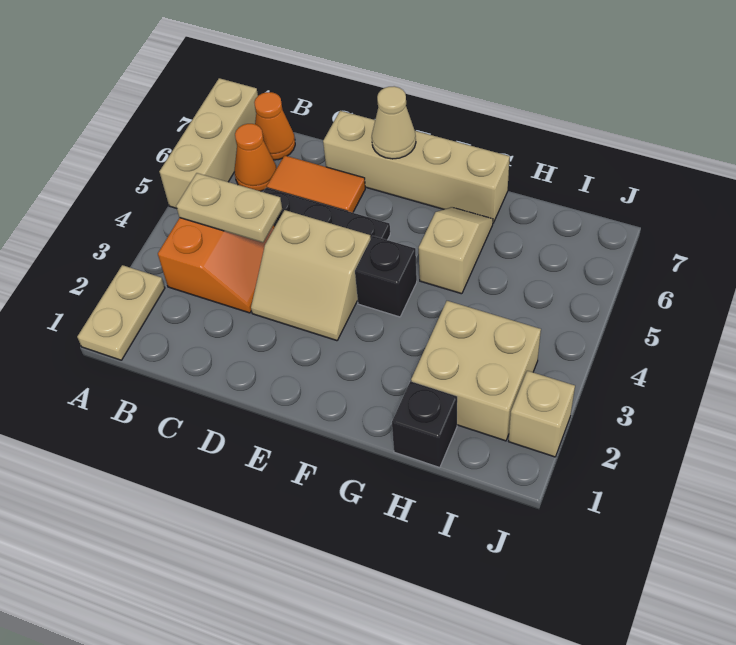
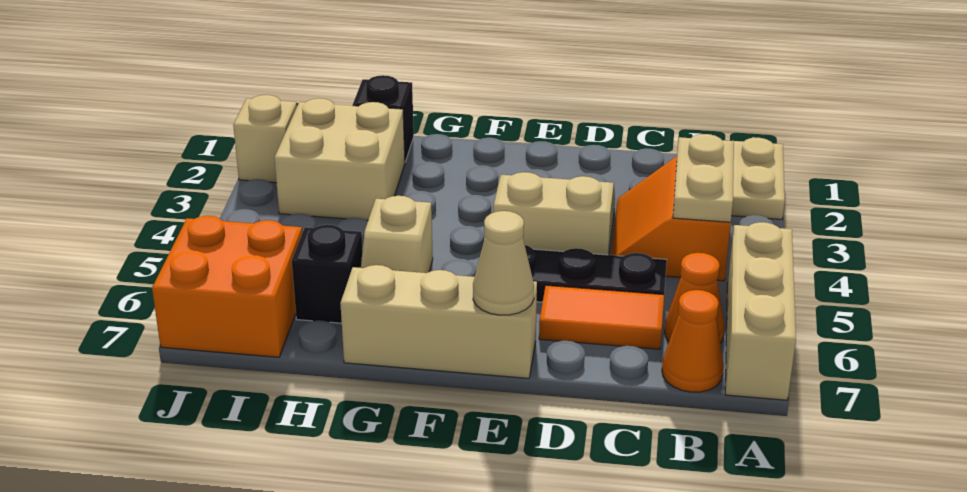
tan plate B4:C4 level 2 -> tan plate B3:B4 level 2
tan brick D7:G7 level 1 -> tan brick E7:G7 level 1
black brick F4 level 1 -> black brick H6 level 1
none -> orange brick I6:J7 level 1

